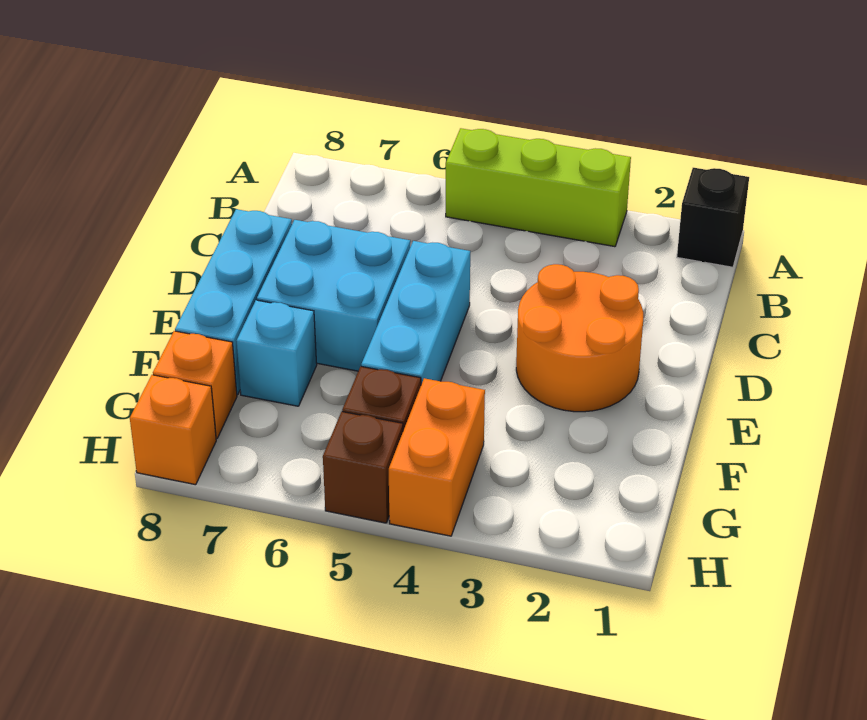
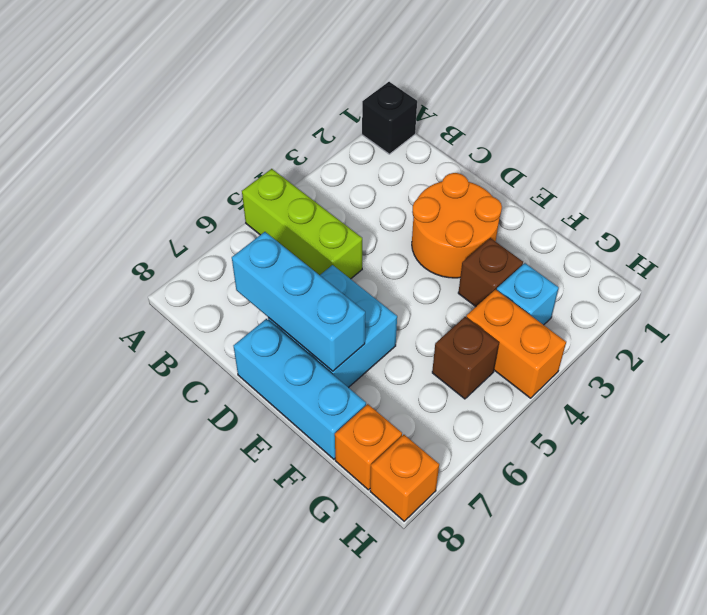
lime brick A3:A5 level 1 -> lime brick A5:C5 level 1
cyan brick D5:F5 level 1 -> cyan brick C7:E7 level 2
cyan brick F7 level 1 -> cyan brick G3 level 1
brown brick H5 level 1 -> brown brick F3 level 1

